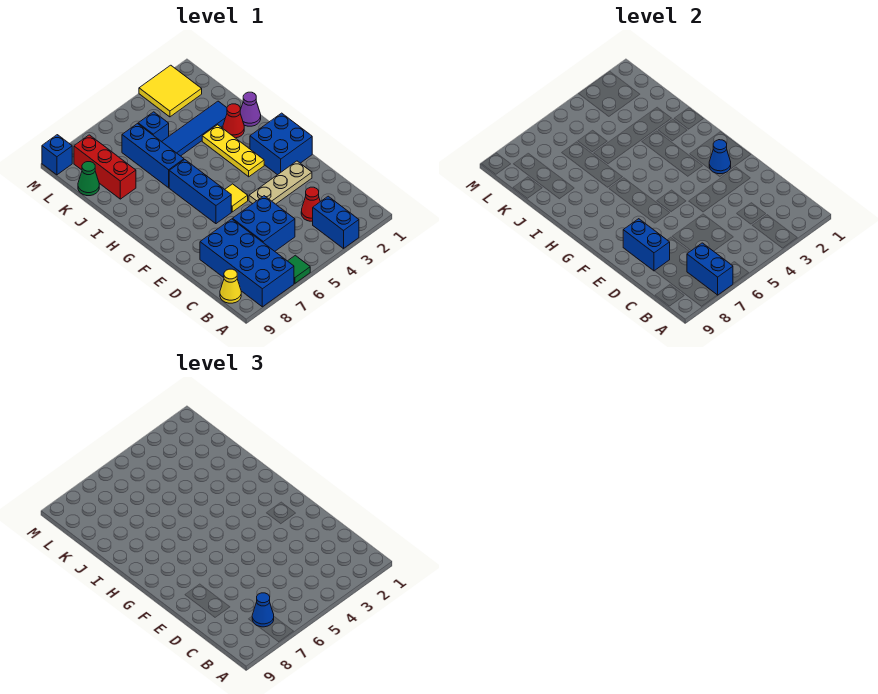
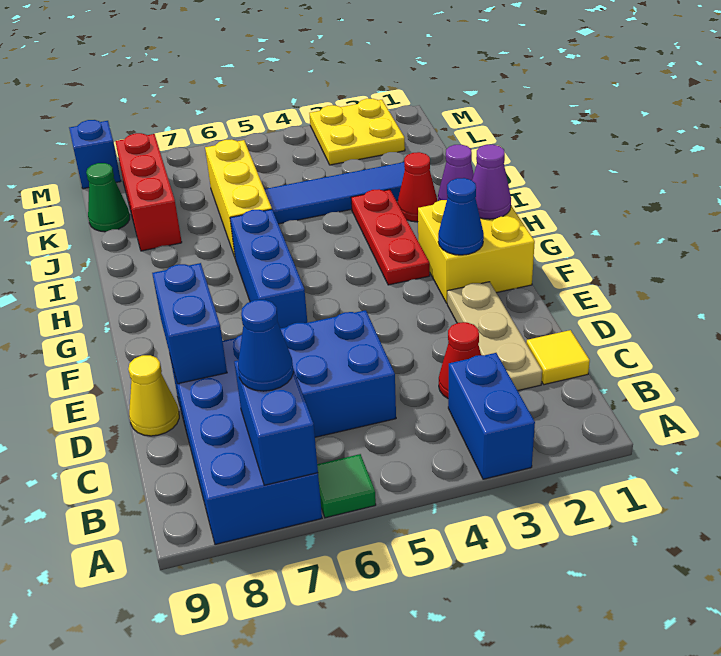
yellow cone B9 level 1 -> yellow cone D9 level 1
tan plate E2:E4 level 1 -> tan plate C2:E2 level 1
blue brick F1:G2 level 1 -> yellow brick F1:G2 level 1
yellow tile F5 level 1 -> yellow tile C1 level 1
none -> purple cone G1 level 2
yellow plate G3:I3 level 1 -> red plate G3:I3 level 1
blue brick I6:K6 level 1 -> yellow brick I6:K6 level 1
blue brick K5 level 1 -> none
yellow tile L2:M3 level 1 -> yellow plate L2:M3 level 1

